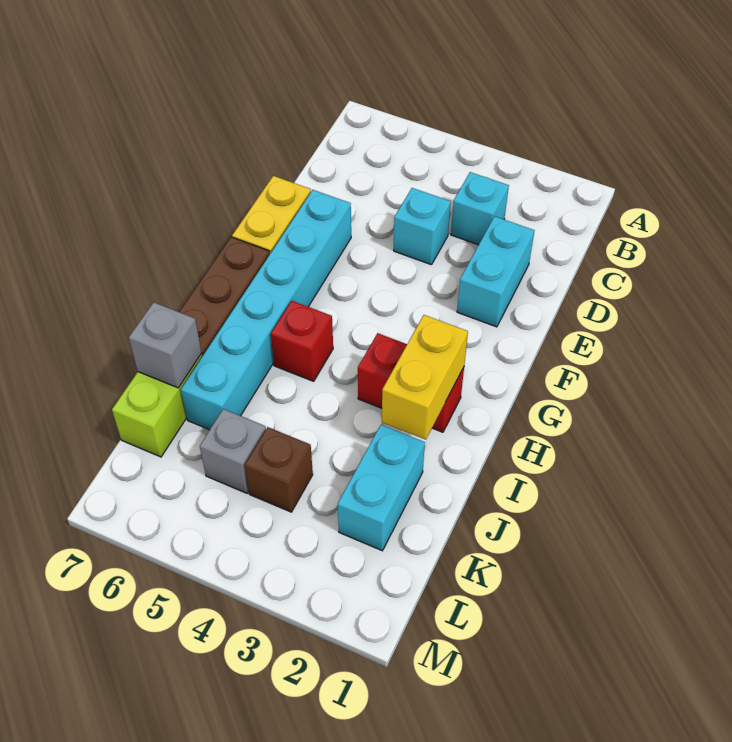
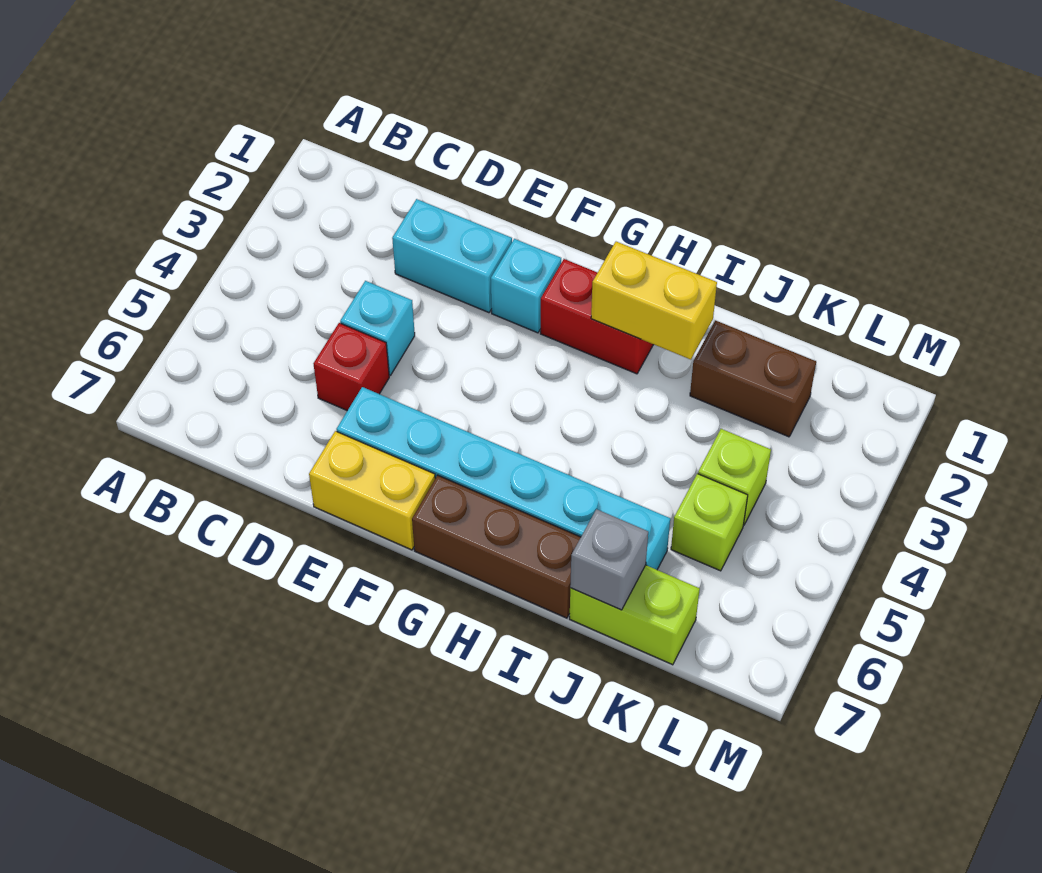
cyan brick C3 level 1 -> cyan brick F2 level 1
red brick H2:H3 level 1 -> red brick G2:H2 level 1
red brick H5 level 1 -> red brick D5 level 1
cyan brick J2:K2 level 1 -> brown brick J2:K2 level 1
brown brick K4 level 1 -> lime brick K4 level 1
grey brick K5 level 1 -> lime brick K5 level 1

